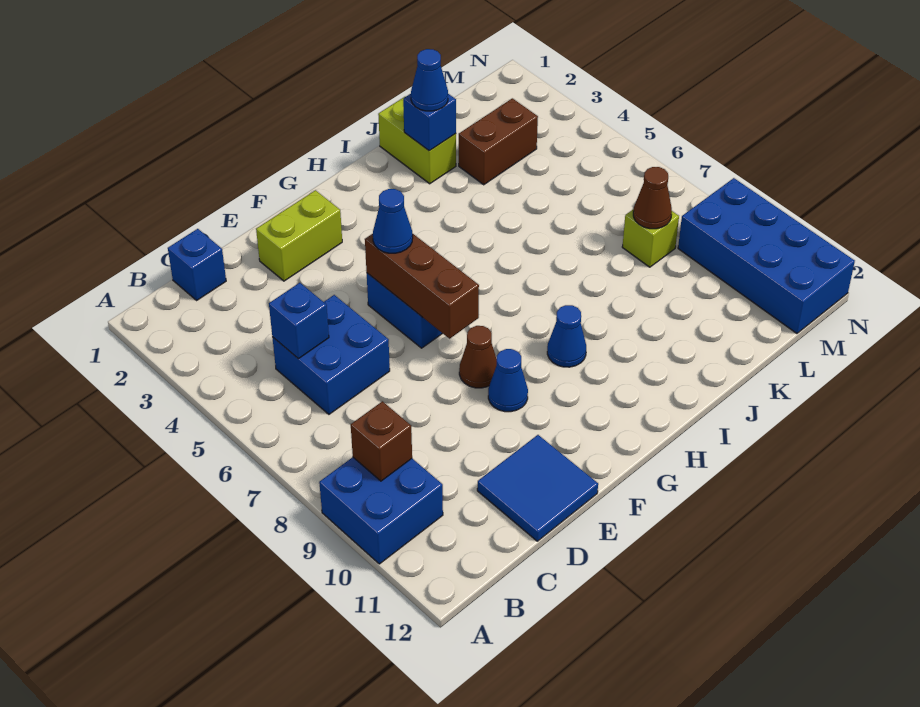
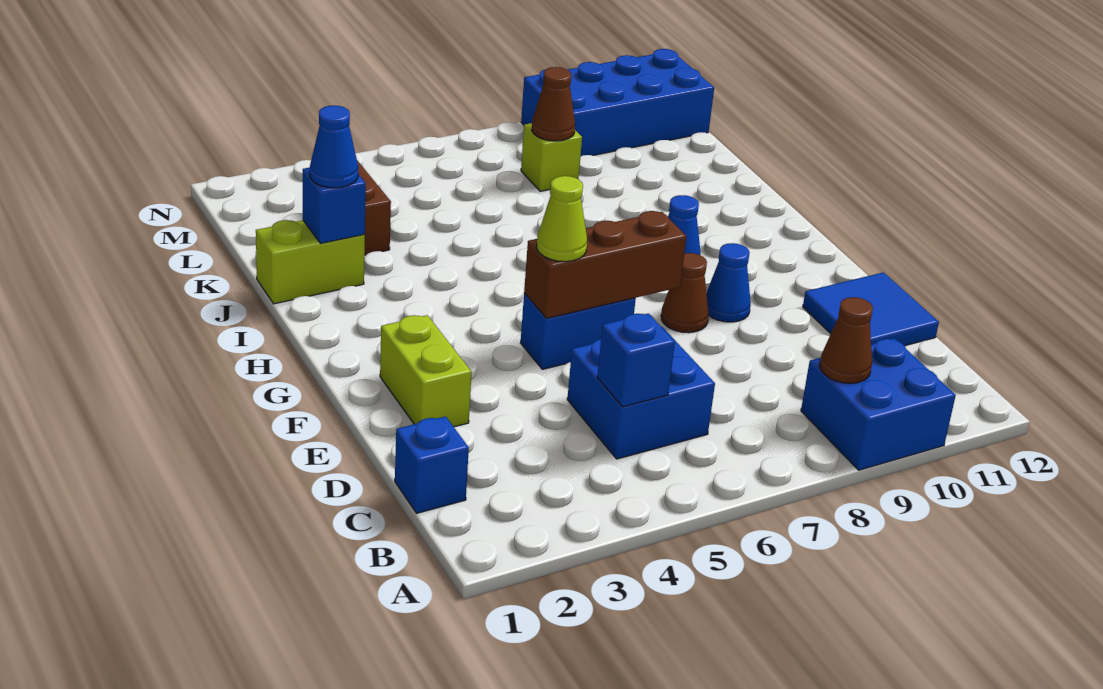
brown brick B9 level 2 -> brown cone B9 level 2
blue cone F5 level 3 -> lime cone F5 level 3

